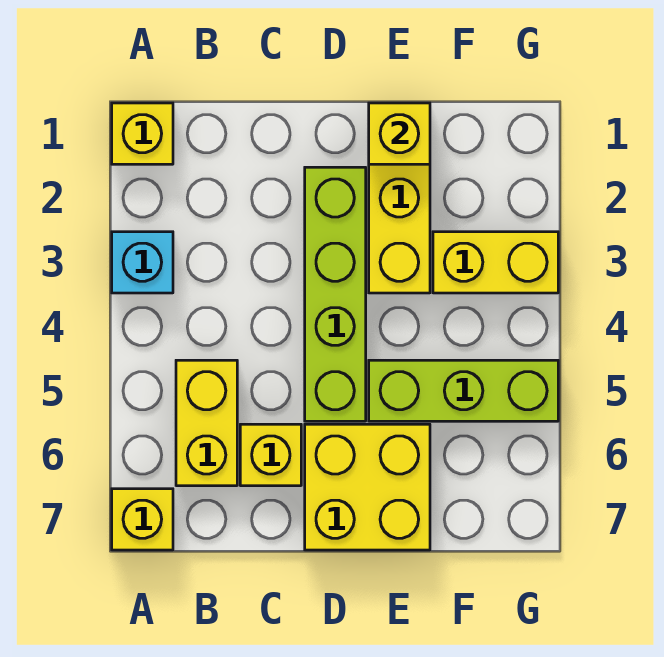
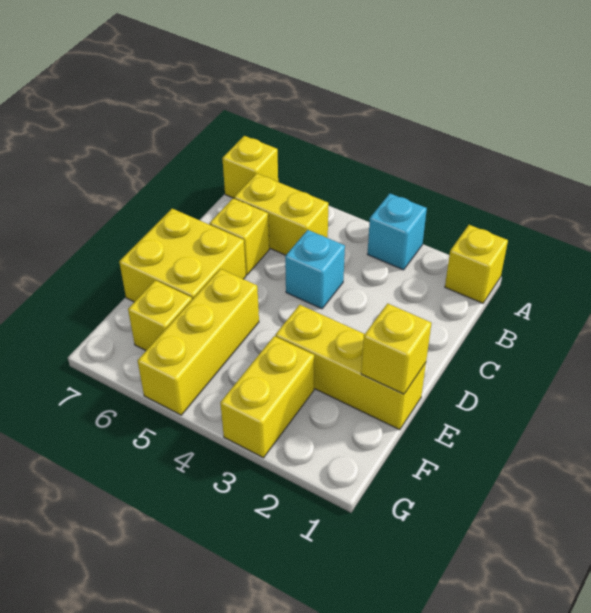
none -> cyan brick C4 level 1
lime brick D2:D5 level 1 -> none
lime brick E5:G5 level 1 -> yellow brick E5:G5 level 1
none -> yellow brick F6 level 1

